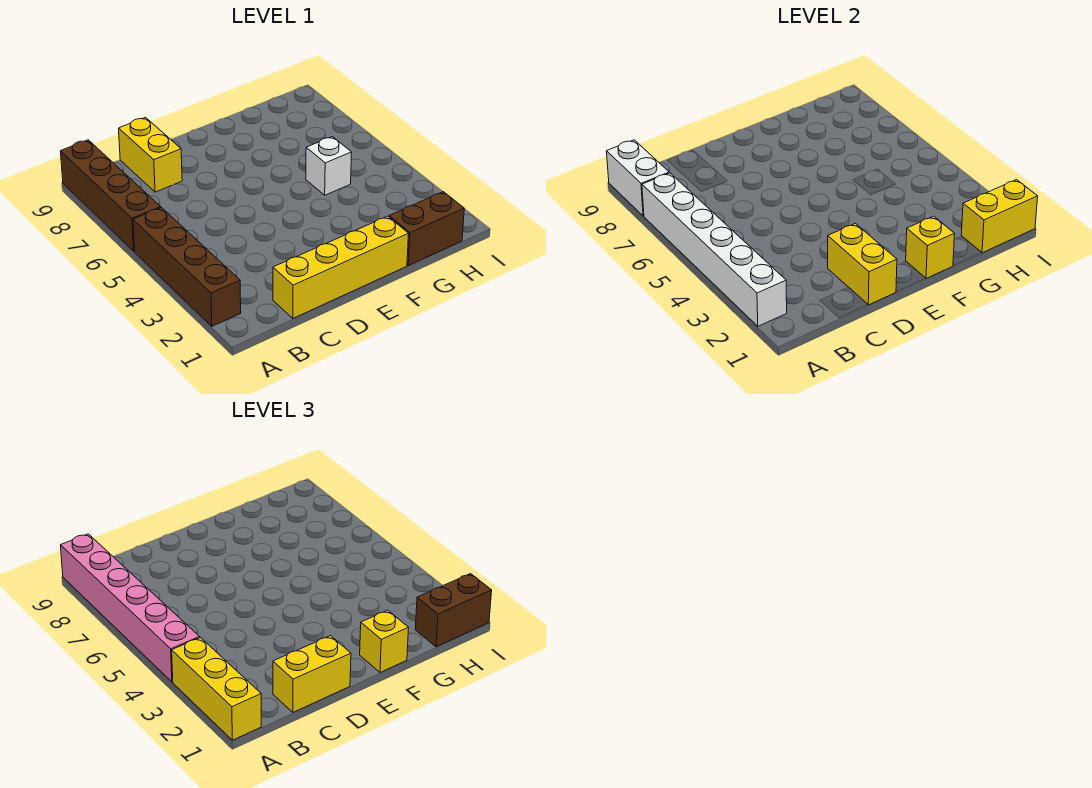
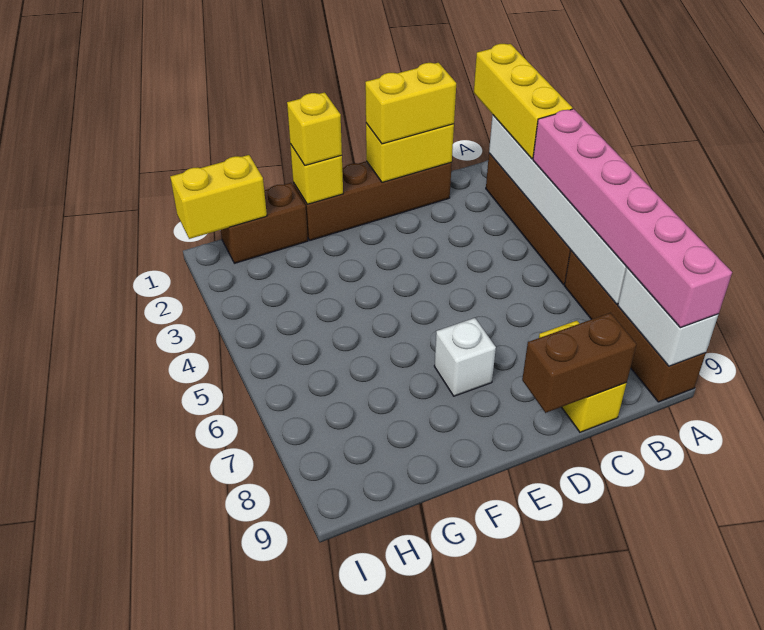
yellow brick C1:F1 level 1 -> brown brick C1:F1 level 1
yellow brick D1:D2 level 2 -> yellow brick C1:D1 level 2
white brick G5 level 1 -> white brick E7 level 1
brown brick H1:I1 level 3 -> brown brick C9:D9 level 2

